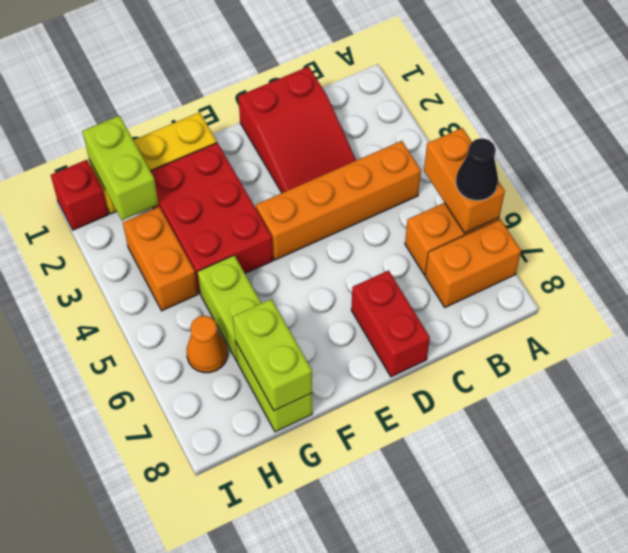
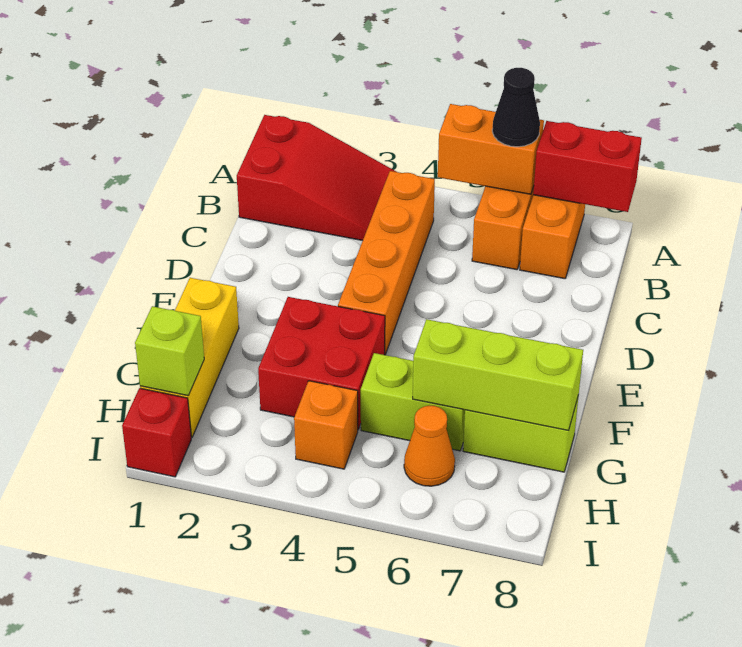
red slope C1:D3 level 1 top 1 -> red slope A1:B3 level 1 top 1
red brick D7:D8 level 1 -> red brick A7:A8 level 2
red brick F2:G4 level 1 -> red brick F3:G4 level 1
lime brick G7:G8 level 2 -> lime brick G6:G8 level 2
lime brick H1:H2 level 2 -> lime brick H1 level 2
orange brick H3:H4 level 1 -> orange brick H4 level 1

